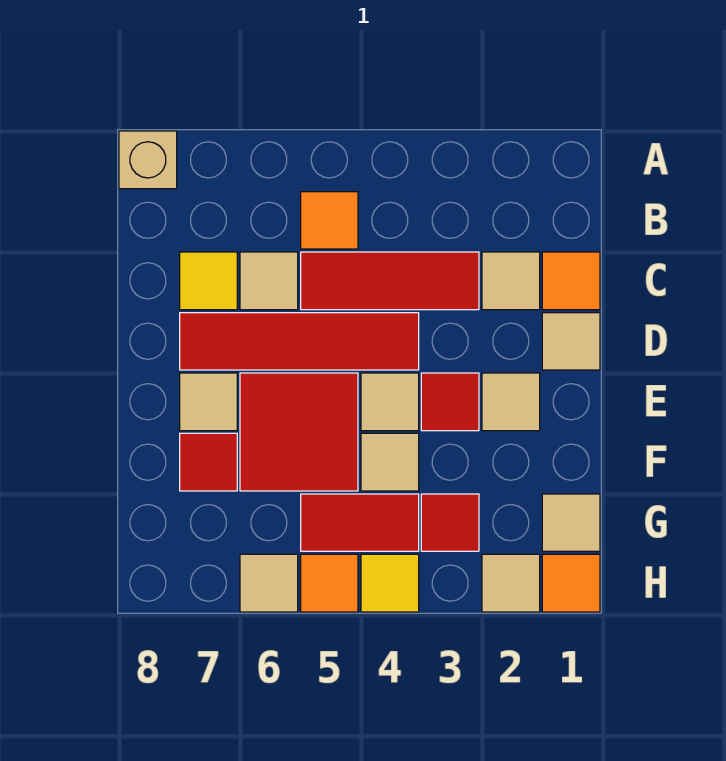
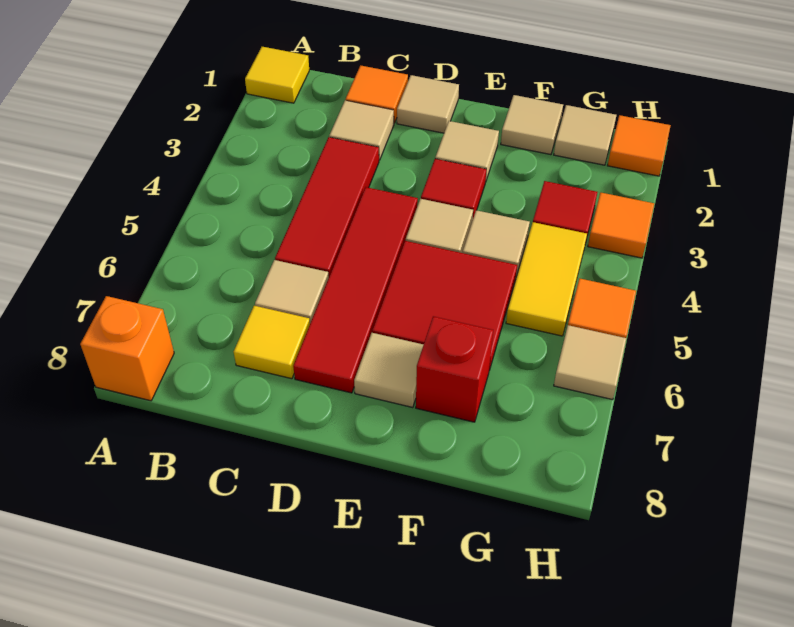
tan brick A8 level 1 -> orange brick A8 level 1
orange tile B5 level 1 -> orange tile H3 level 1
red tile F7 level 1 -> red brick F7 level 1
red tile G4:G5 level 1 -> yellow tile G4:G5 level 1
tan tile H2 level 1 -> tan tile F1 level 1
yellow tile H4 level 1 -> yellow tile A1 level 1

